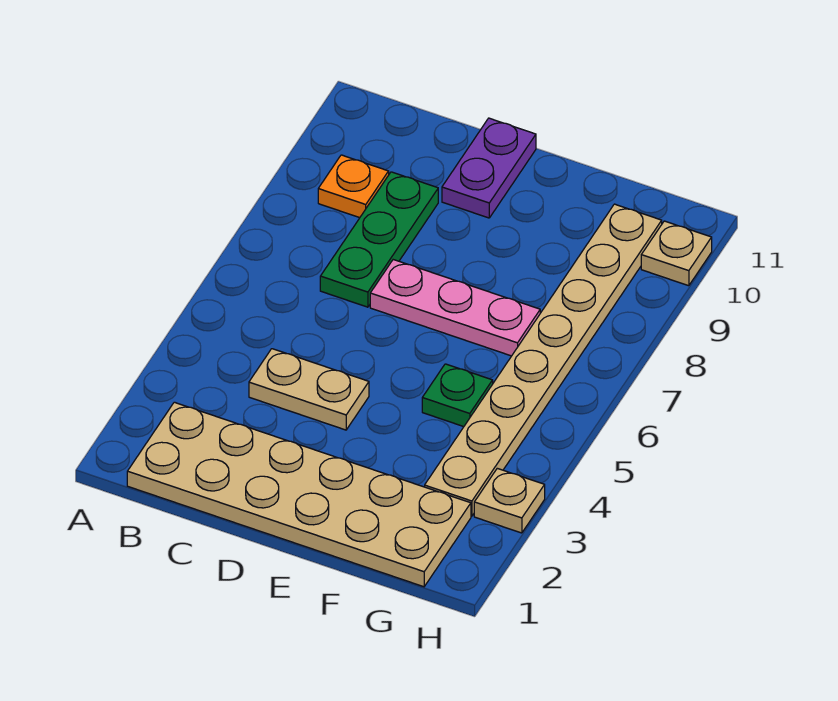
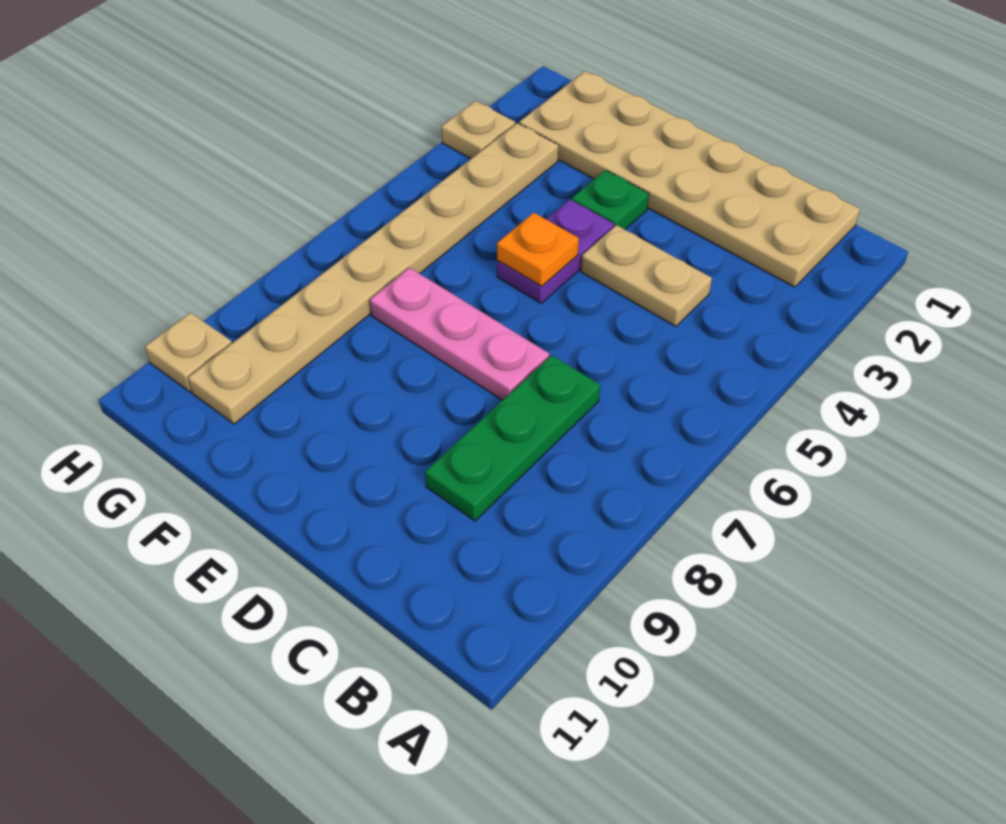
orange plate B9 level 1 -> orange plate E5 level 2
purple plate D10:D11 level 1 -> purple plate E4:E5 level 1
green plate F5 level 1 -> green plate E3 level 1

